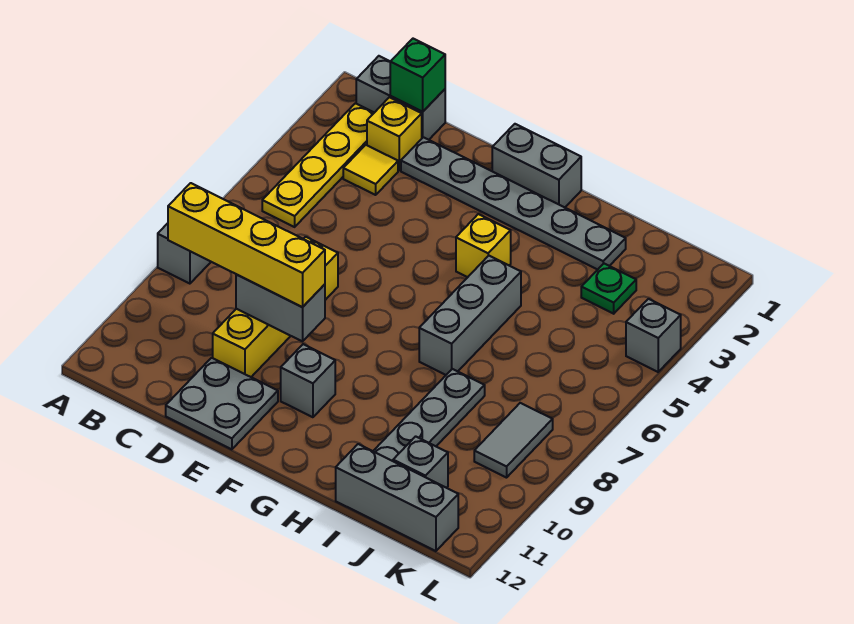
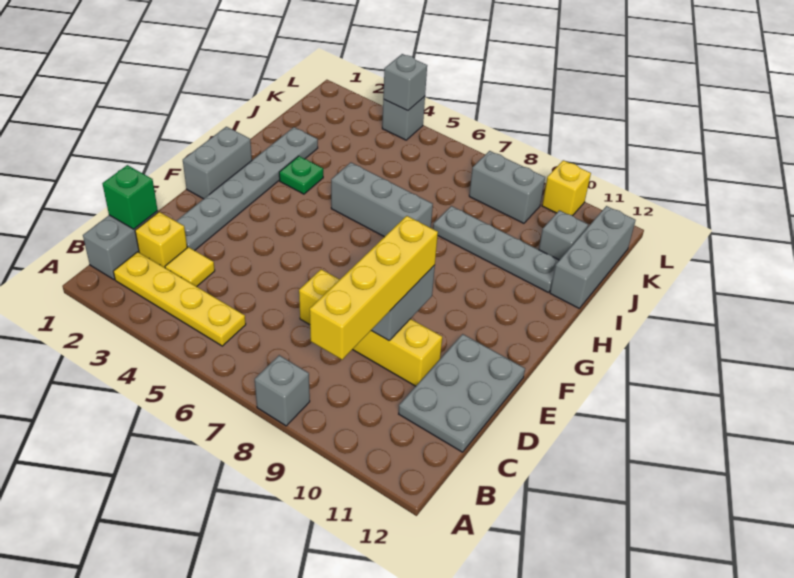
grey plate D11:E12 level 1 -> grey plate C11:E12 level 1
grey brick F10 level 1 -> grey brick L4 level 2
yellow brick G4 level 1 -> yellow brick L10 level 1
green plate J3 level 1 -> green plate H3 level 1
grey tile K8:K9 level 1 -> grey brick K8:K9 level 1

